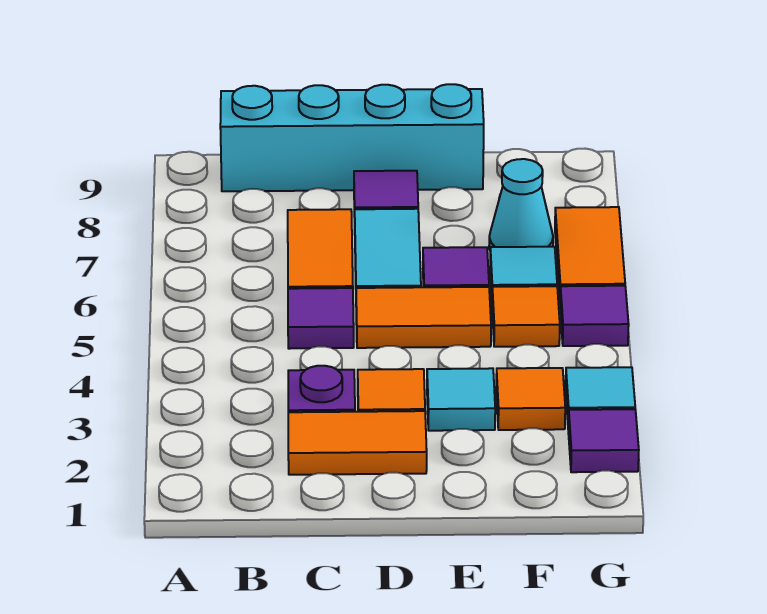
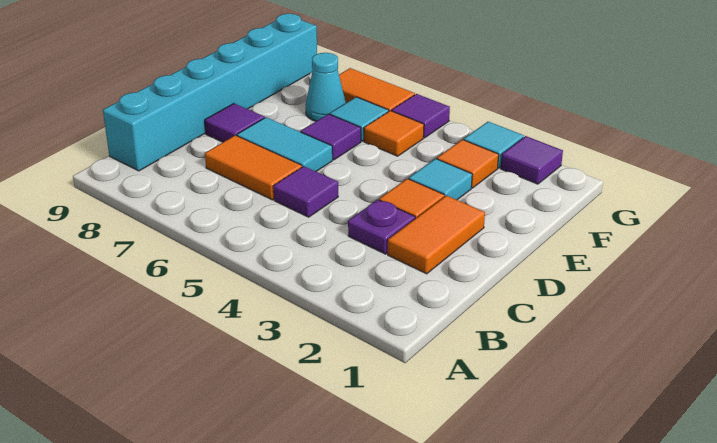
cyan brick B9:E9 level 1 -> cyan brick B9:G9 level 1
orange tile D5:E5 level 1 -> none

